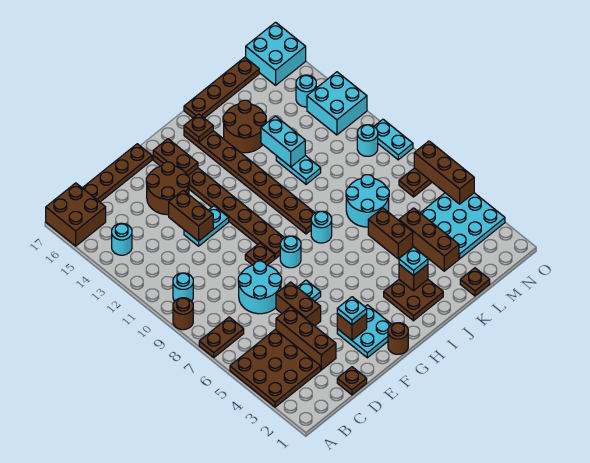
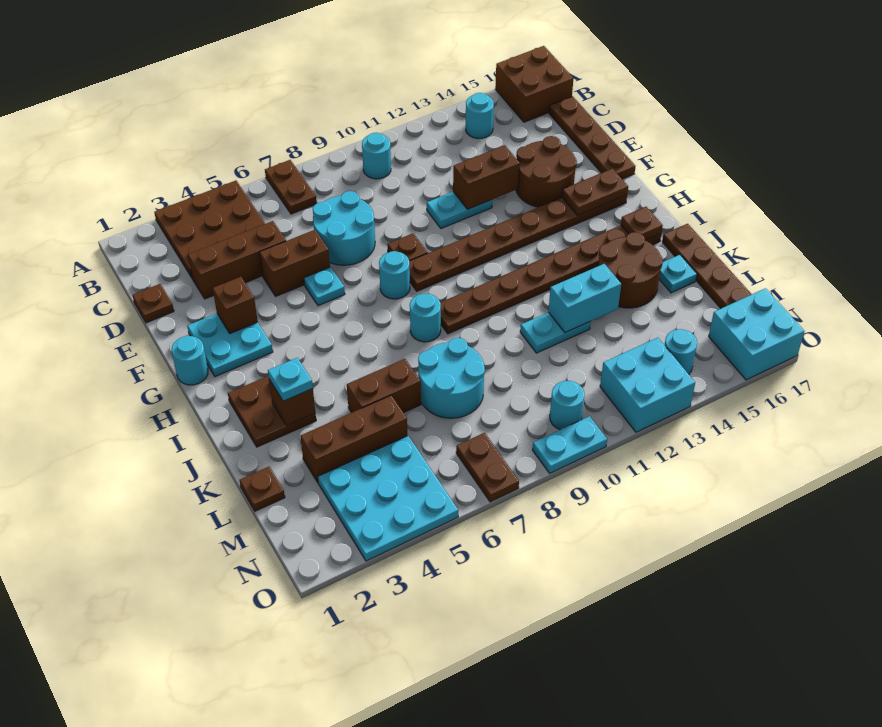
brown round brick A9 level 1 -> none
cyan plate E12:F12 level 1 -> cyan plate E11:E12 level 1
cyan plate F3 level 3 -> cyan plate K16 level 1
brown round brick G1 level 1 -> cyan round brick G1 level 1
brown brick O5:O7 level 2 -> none

